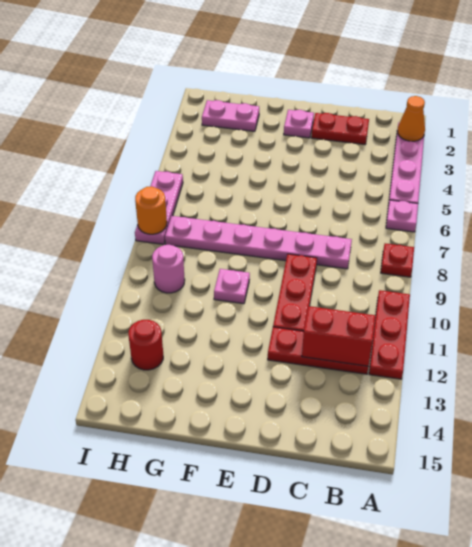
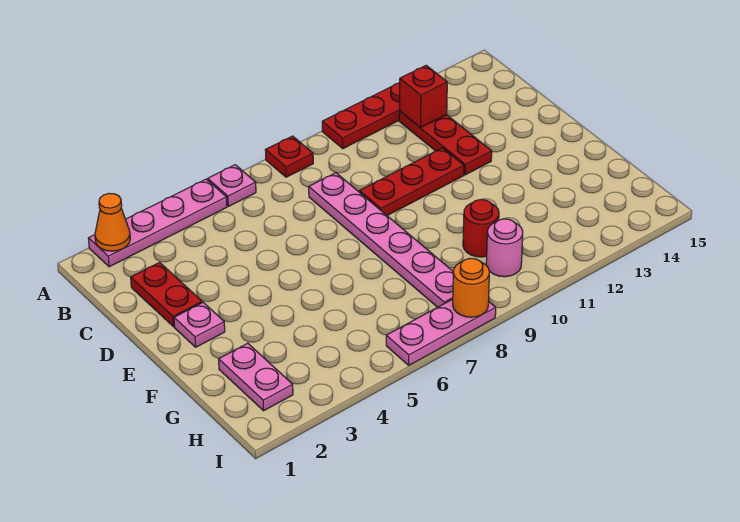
red brick B12:C12 level 2 -> red brick B12 level 2
pink plate F10 level 1 -> none
red round brick H13 level 1 -> red round brick G10 level 1

